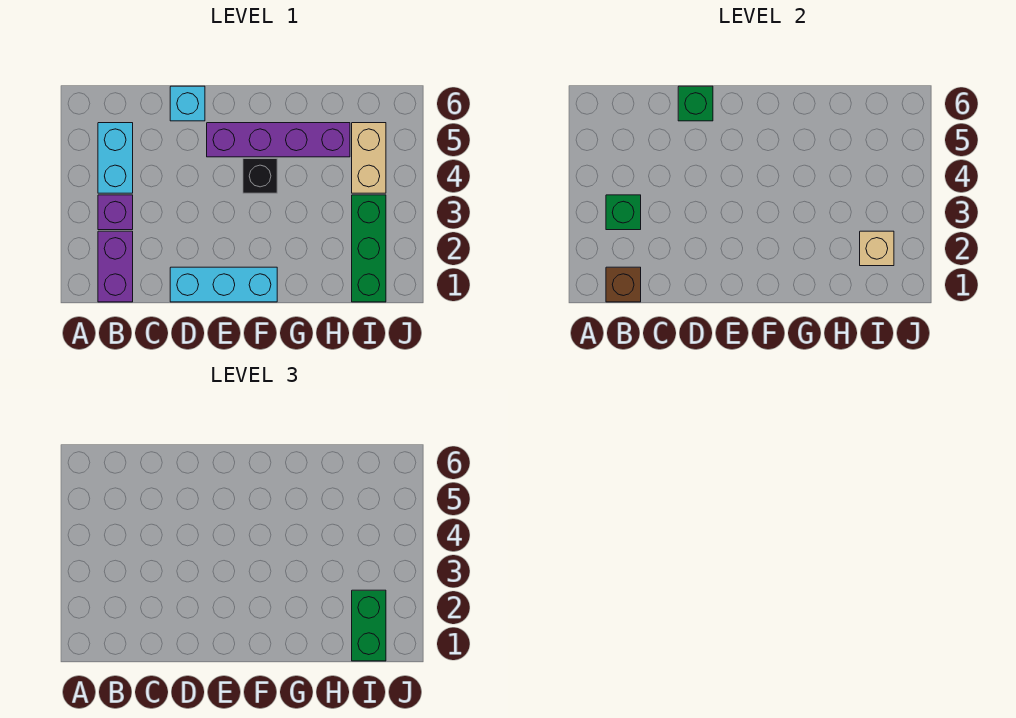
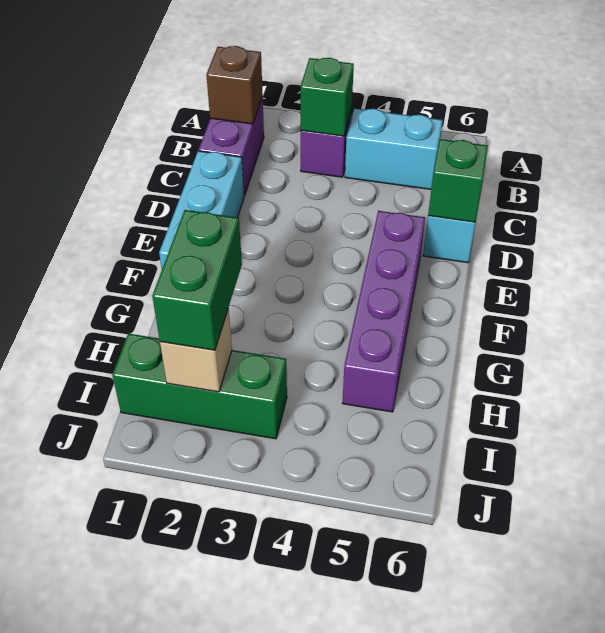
purple brick B1:B2 level 1 -> purple brick B1:C1 level 1
black brick F4 level 1 -> none
green brick I1:I2 level 3 -> green brick H2:I2 level 3
tan brick I4:I5 level 1 -> none

